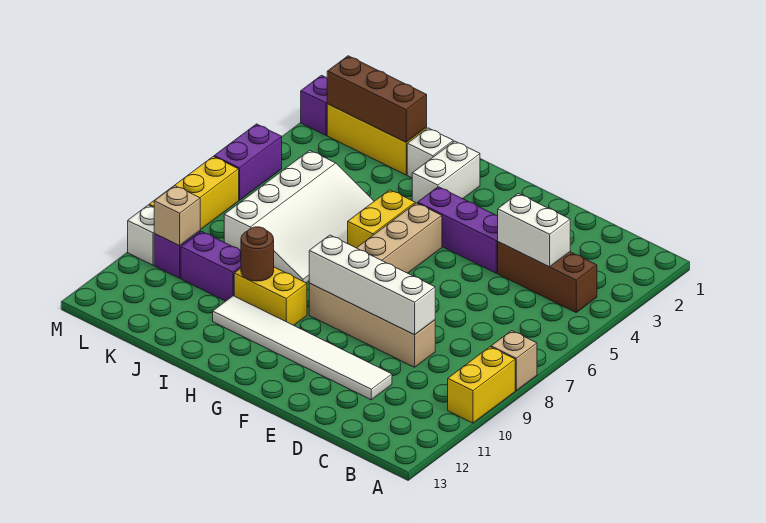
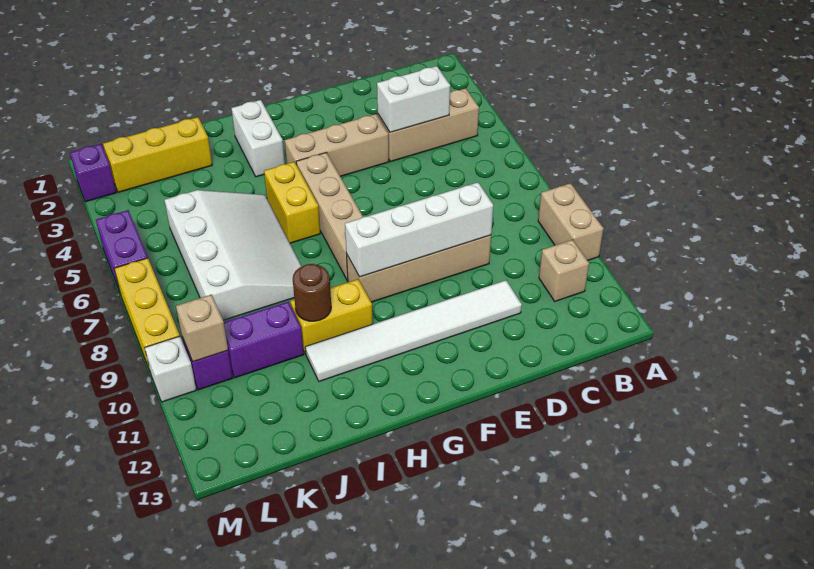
tan brick A8 level 1 -> tan brick B11 level 1
yellow brick A9:A10 level 1 -> tan brick A9:A10 level 1
brown brick B4:D4 level 1 -> tan brick B4:D4 level 1
purple brick E4:G4 level 1 -> tan brick E4:G4 level 1
white brick I2 level 1 -> none
brown brick J2:L2 level 2 -> none

